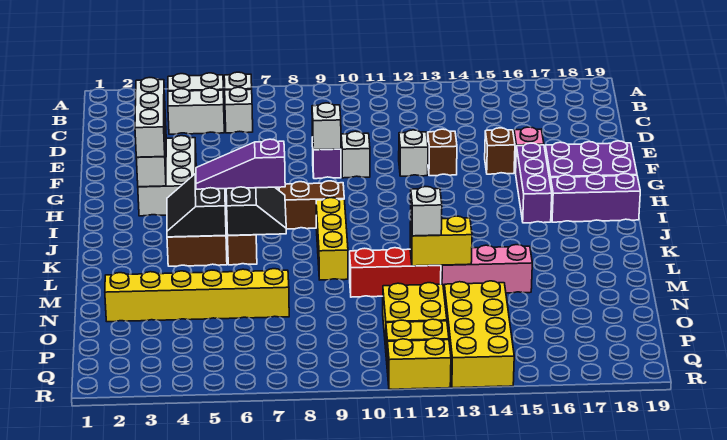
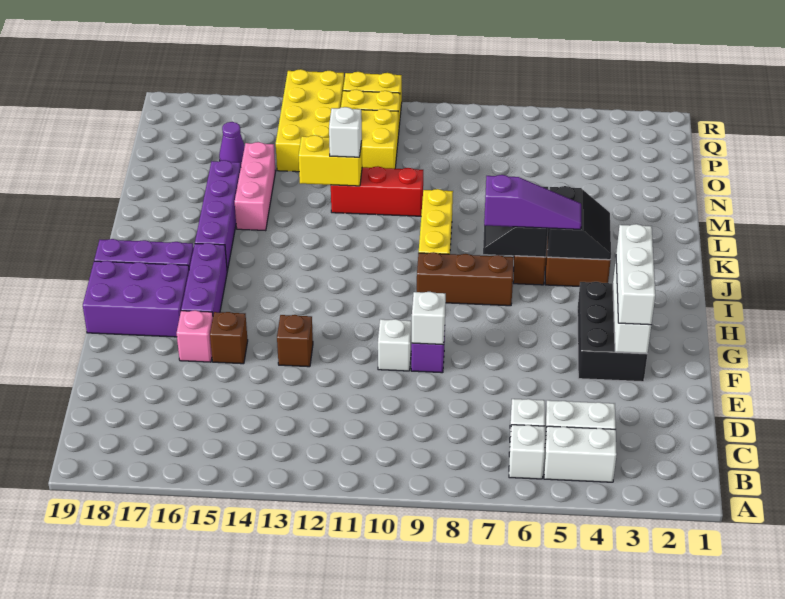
white brick F3:H4 level 1 -> black brick F3:H4 level 1
white brick F12 level 1 -> none
none -> purple brick J16:M16 level 1
pink brick M13:M15 level 1 -> pink brick L15:N15 level 1
yellow brick N2:N7 level 1 -> none
none -> purple cone O16 level 1

